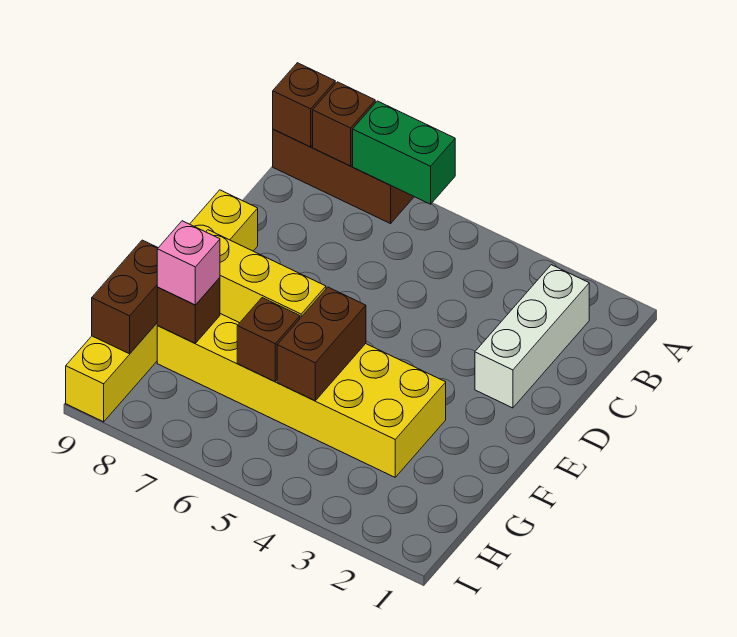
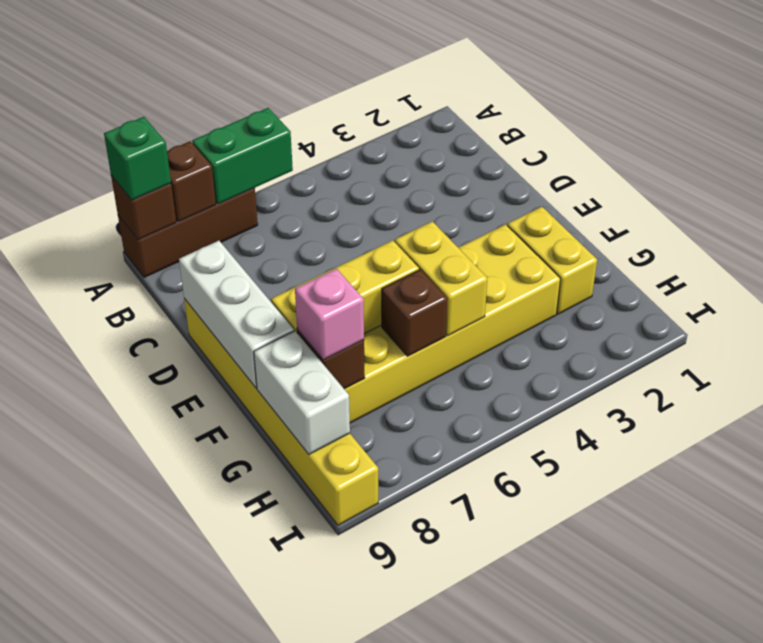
none -> green brick A9 level 3
white brick B2:D2 level 1 -> white brick D9:F9 level 2
none -> yellow brick F2:G2 level 1
brown brick F5:G5 level 2 -> yellow brick F5:G5 level 2
brown brick G9:H9 level 2 -> white brick G9:H9 level 2

